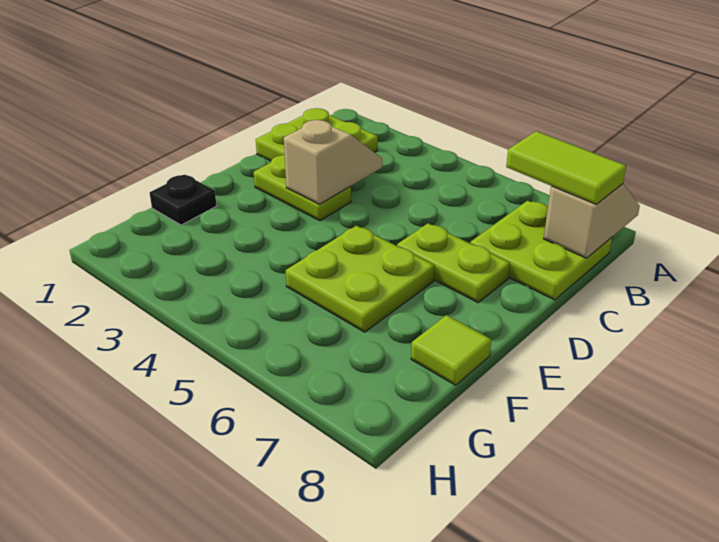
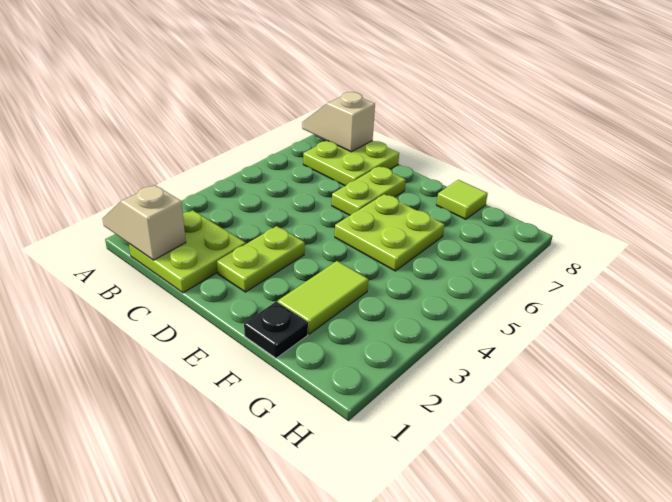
lime tile B7:B8 level 3 -> lime tile F2:F3 level 1
tan slope C3:D3 level 2 top D -> tan slope A1:B1 level 2 top B

